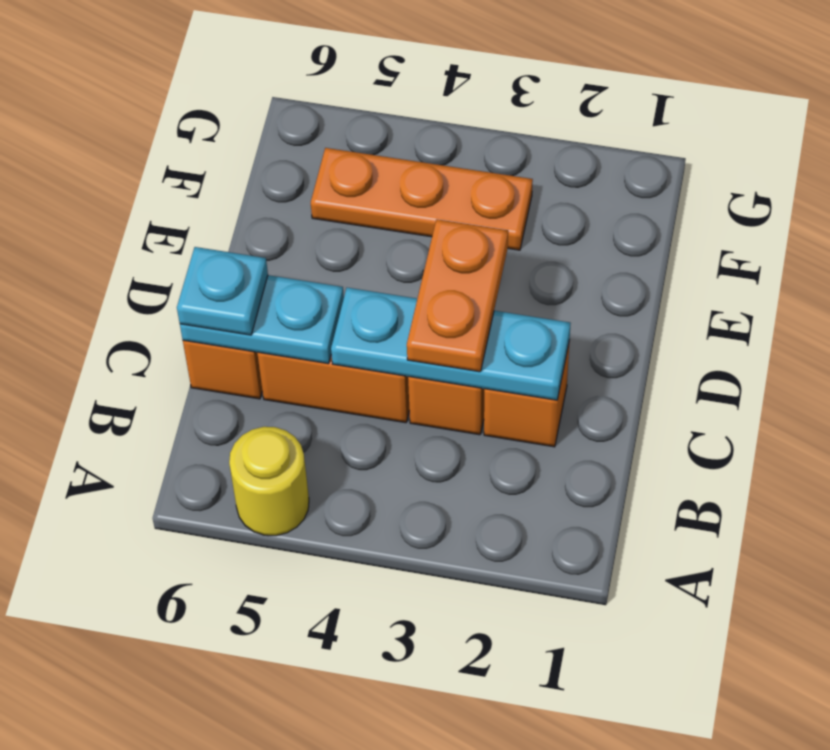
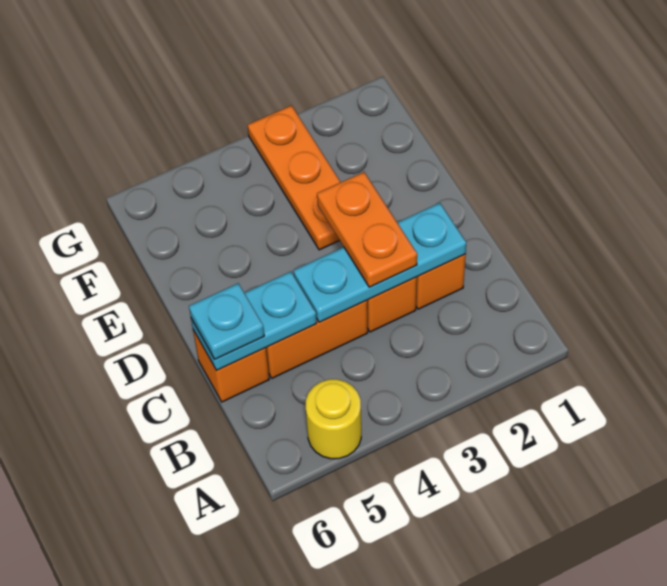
orange plate F3:F5 level 1 -> orange plate E3:G3 level 1

